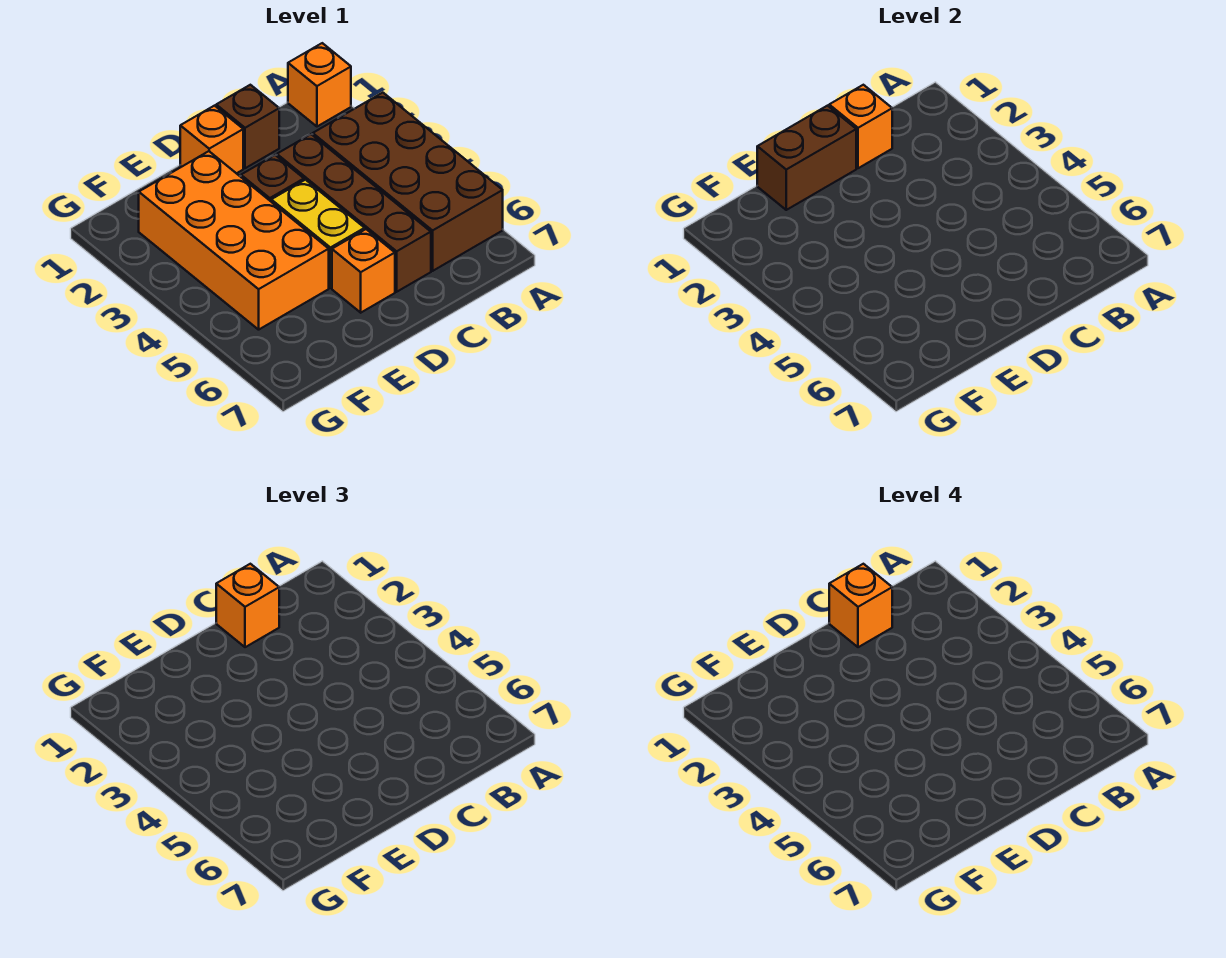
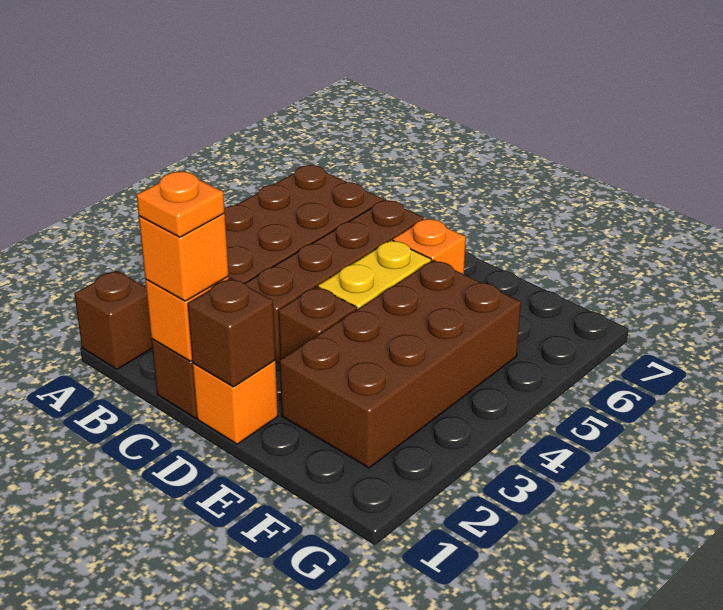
orange brick A1 level 1 -> brown brick A1 level 1
orange brick C1 level 4 -> orange plate C1 level 4
brown brick D1:E1 level 2 -> brown brick D1 level 2
orange brick E2:F5 level 1 -> brown brick E2:F5 level 1

